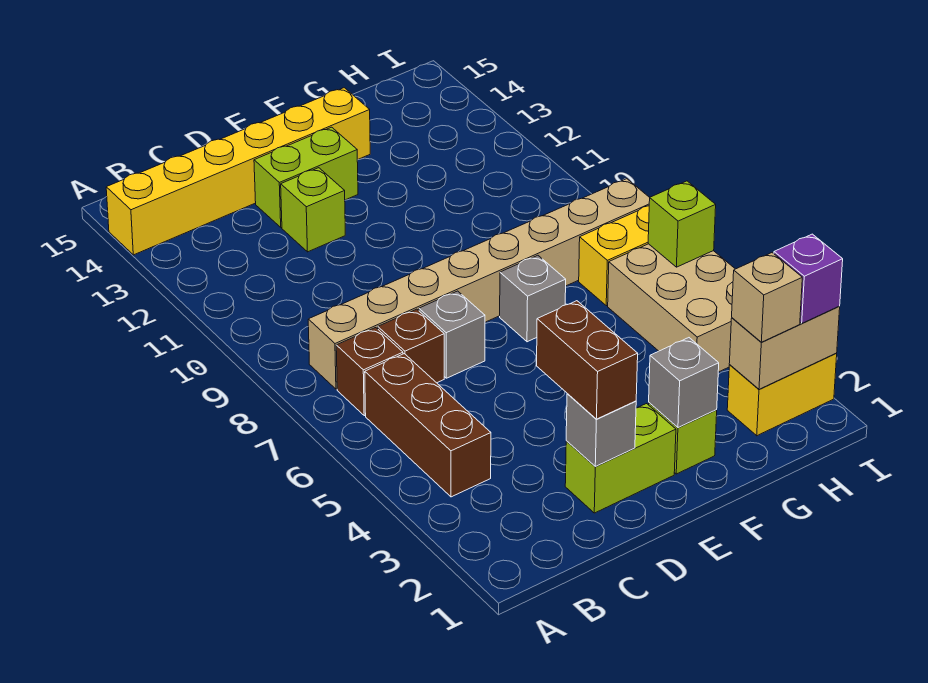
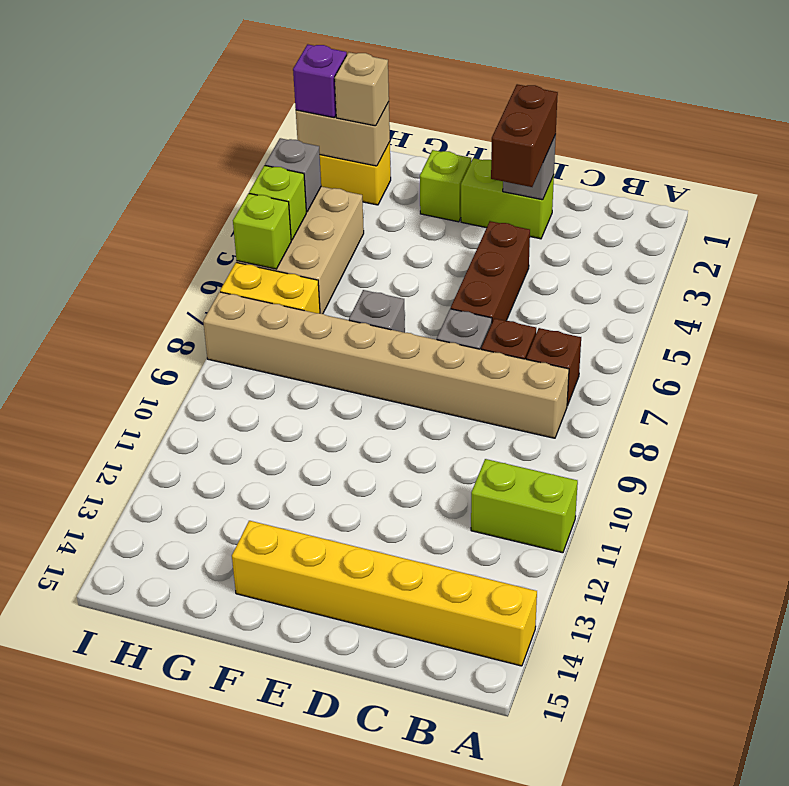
brown brick B4:B6 level 1 -> brown brick D4:D6 level 1
lime brick D12 level 1 -> lime brick I5 level 2
lime brick D13:E13 level 1 -> lime brick A11:B11 level 1
grey brick F2 level 2 -> grey brick I4 level 2

